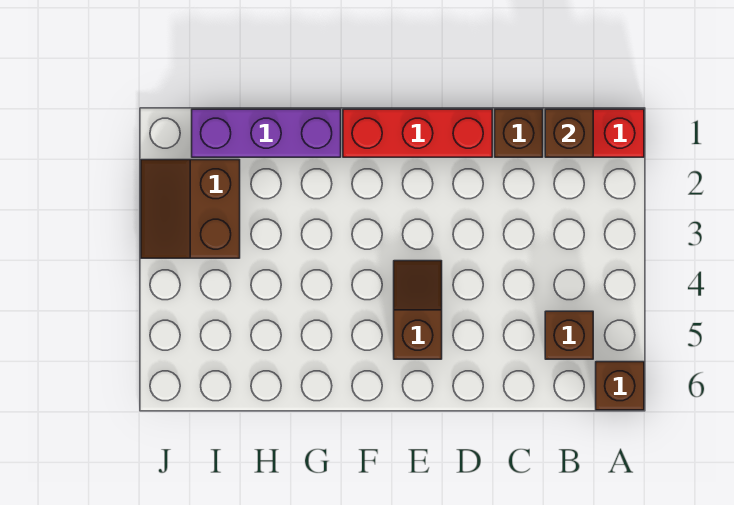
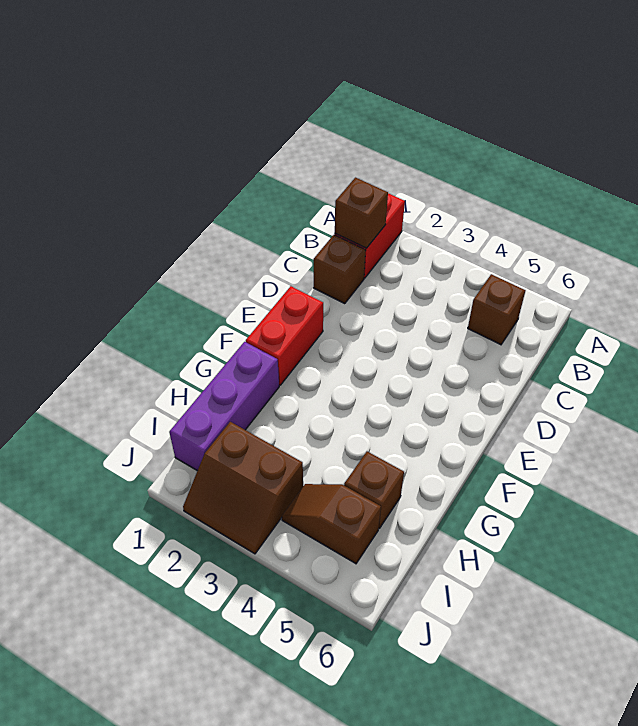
brown brick A6 level 1 -> brown brick H5 level 1
red brick D1:F1 level 1 -> red brick E1:F1 level 1
brown slope E4:E5 level 1 top 5 -> brown slope I4:I5 level 1 top 5

